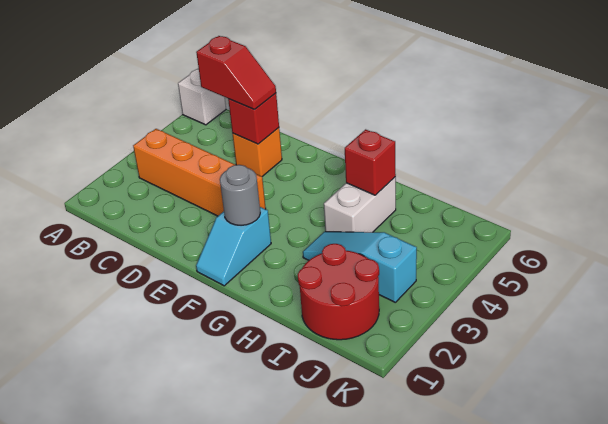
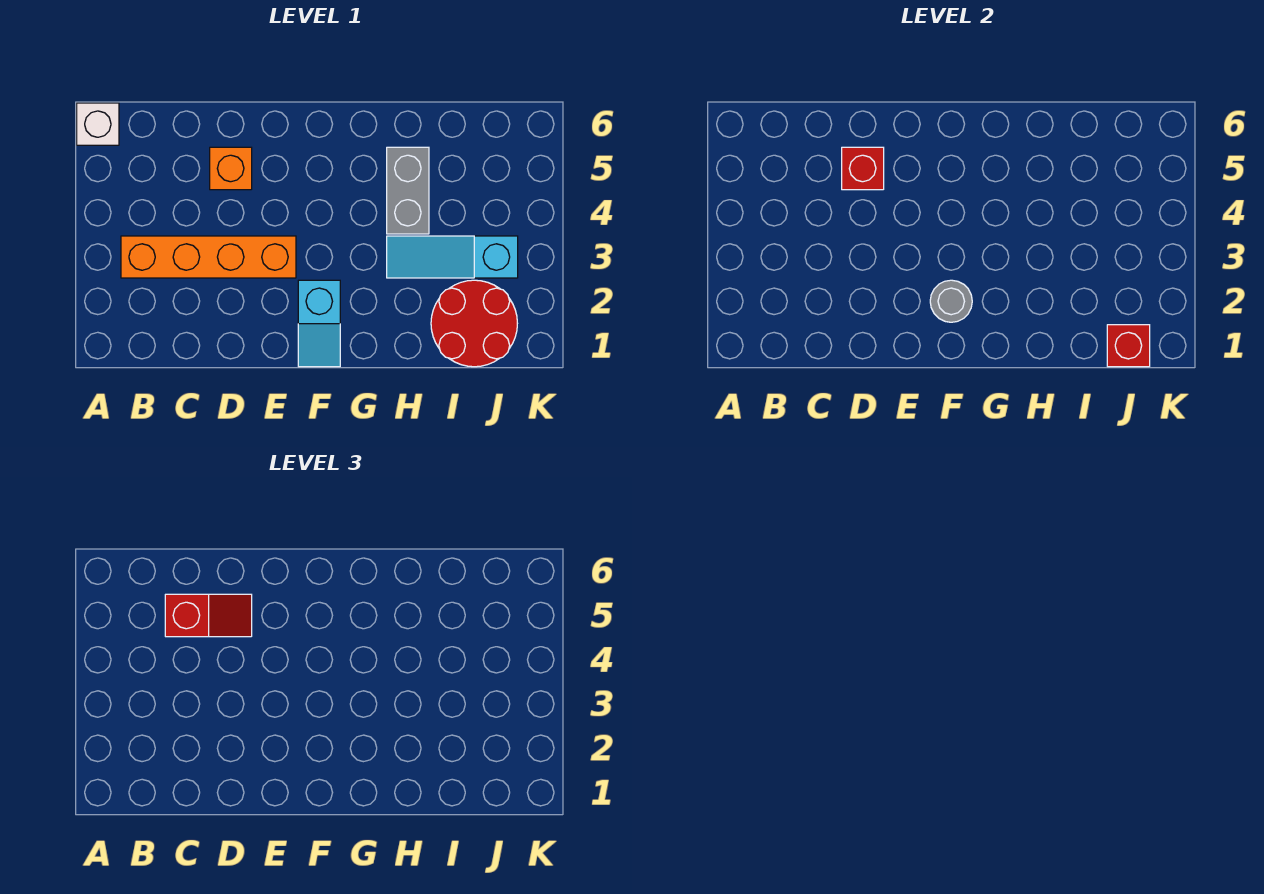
white brick H4:H5 level 1 -> grey brick H4:H5 level 1
red brick H5 level 2 -> red brick J1 level 2

